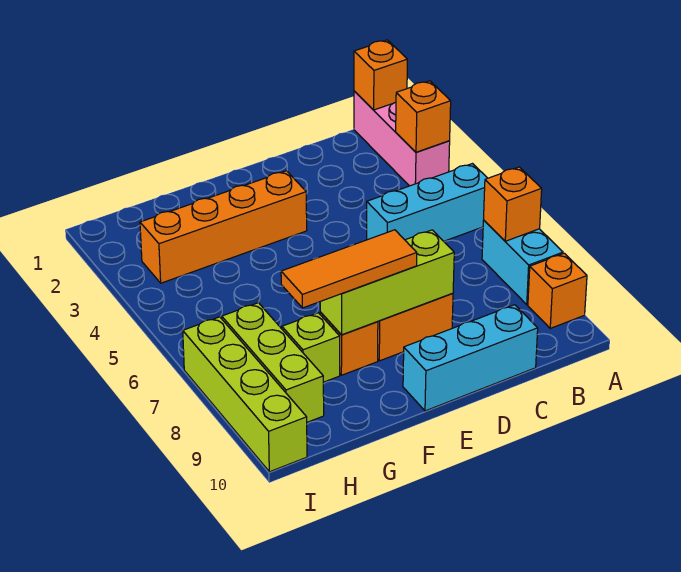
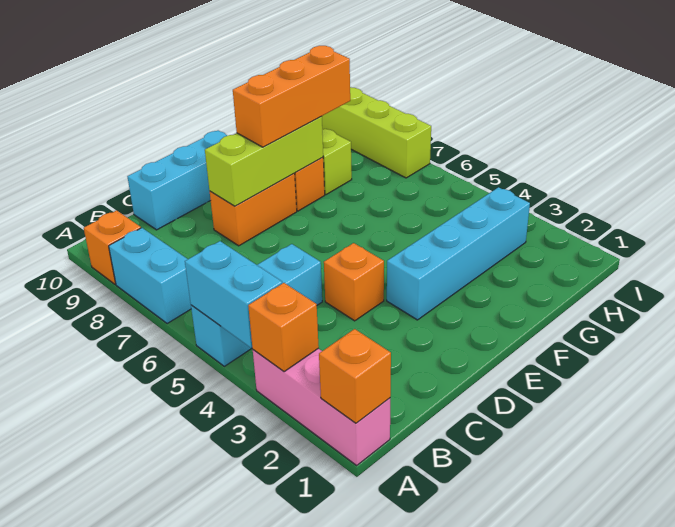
none -> cyan brick A4:A5 level 2
orange brick A7 level 2 -> orange brick D4 level 1
orange brick E3:H3 level 1 -> cyan brick E3:H3 level 1
orange tile E8:G8 level 3 -> orange brick E8:G8 level 3
lime brick H7:H9 level 1 -> none

